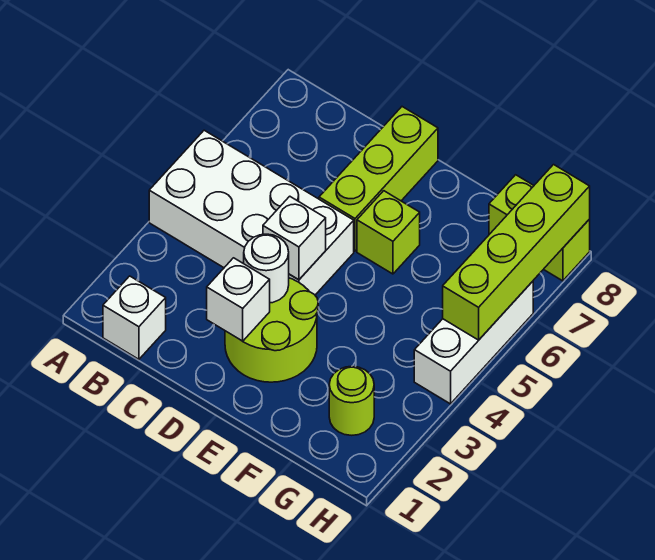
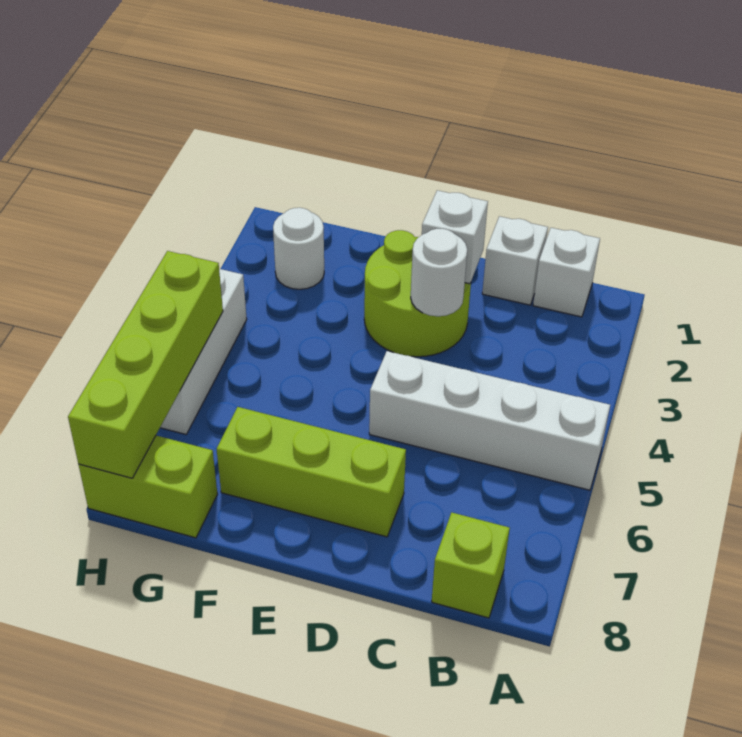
white brick A4:D5 level 1 -> white brick A5:D5 level 1
white brick D4 level 2 -> white brick C1 level 1
lime brick D6:D8 level 1 -> lime brick D7:F7 level 1
lime brick E6 level 1 -> lime brick B8 level 1
lime round brick G2 level 1 -> white round brick G2 level 1

